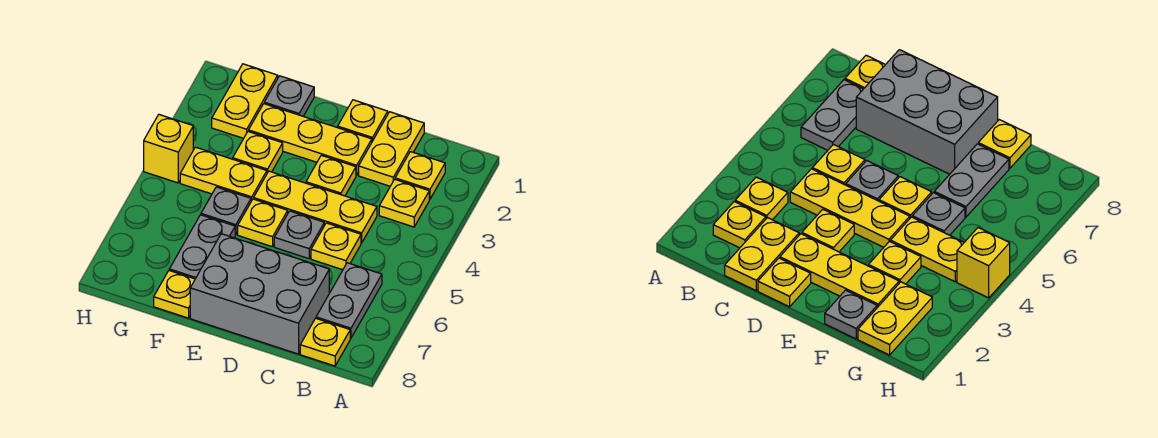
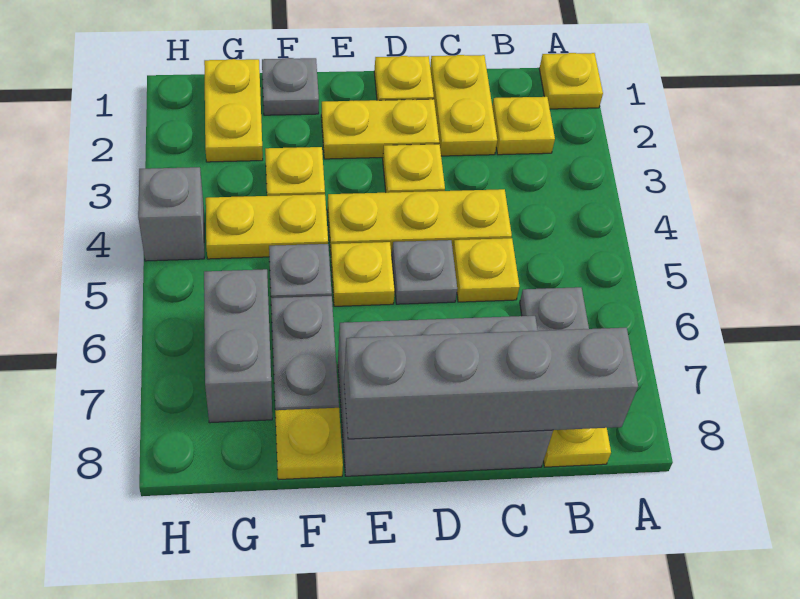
yellow plate B3 level 1 -> yellow plate A1 level 1
none -> grey brick B8:E8 level 2
yellow plate D2:F2 level 1 -> yellow plate D2:E2 level 1
none -> grey brick G6:G7 level 1
yellow brick H4 level 1 -> grey brick H4 level 1

